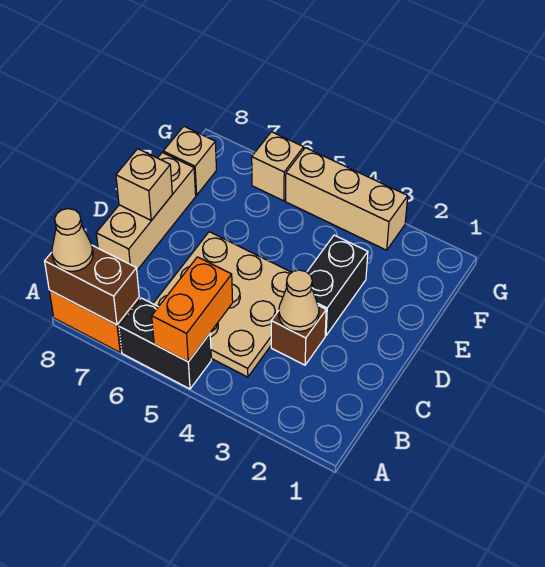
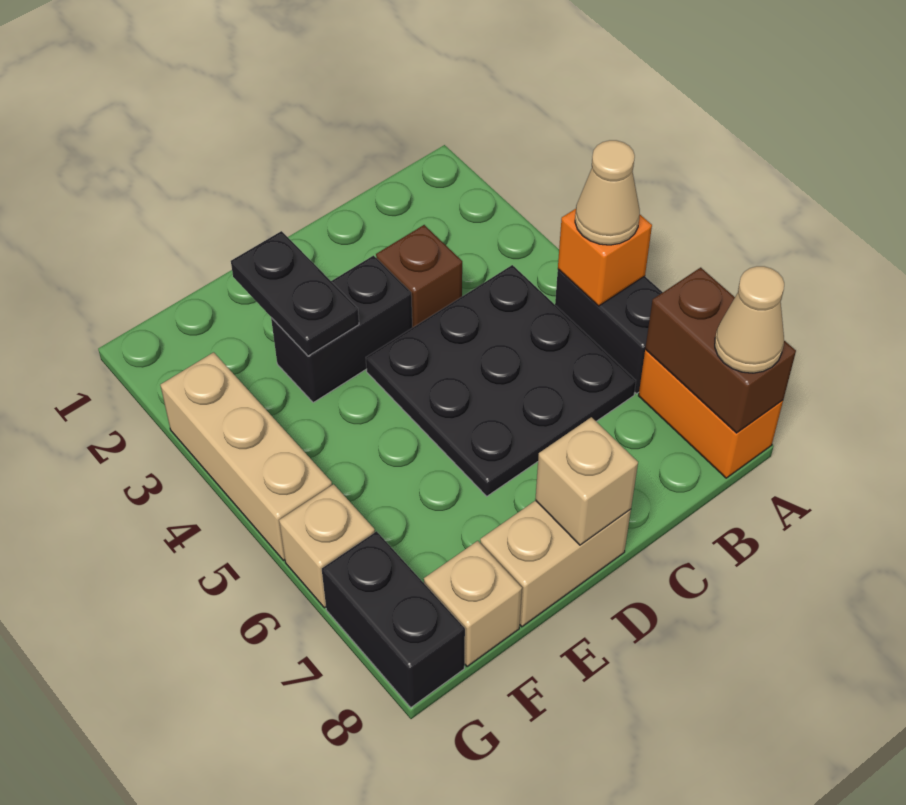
orange brick A5:B5 level 2 -> orange brick A5 level 2
tan plate B4:D6 level 1 -> black plate B4:D6 level 1
tan cone C3 level 2 -> tan cone A5 level 3
tan brick C8:E8 level 1 -> tan brick D8:E8 level 1
none -> black plate E2:E3 level 2
none -> black brick G7:G8 level 1

